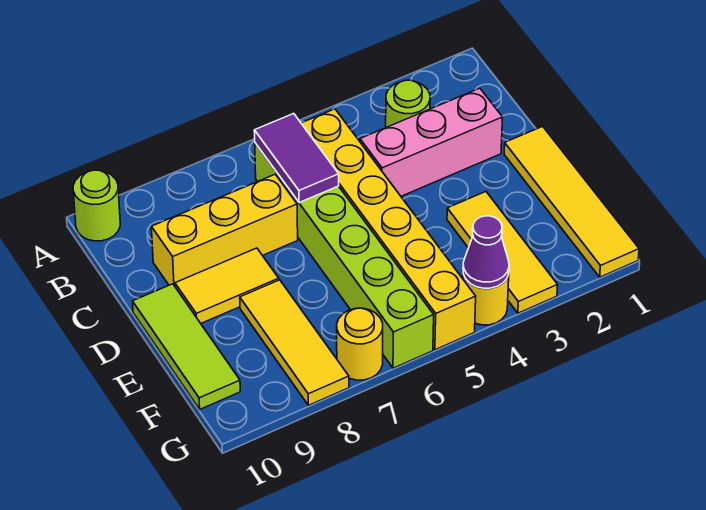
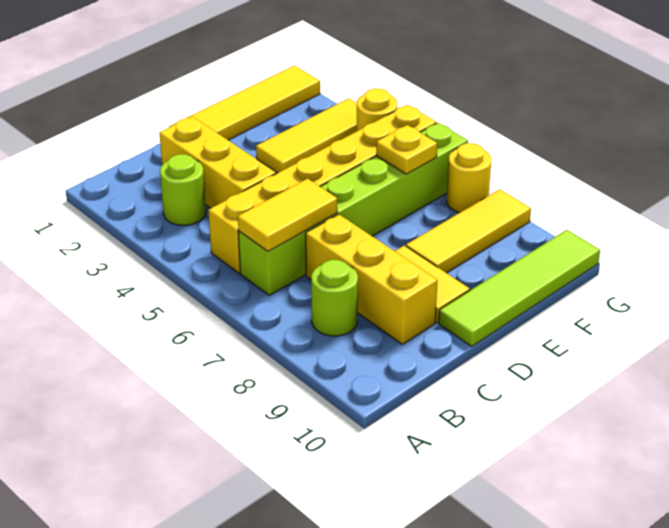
lime round brick A10 level 1 -> lime round brick B8 level 1
purple tile B6:C6 level 2 -> yellow tile B6:C6 level 2
pink brick C2:C4 level 1 -> yellow brick C2:C4 level 1
lime tile D10:F10 level 1 -> lime tile D10:G10 level 1
none -> yellow plate F6 level 2
purple cone G4 level 2 -> none

